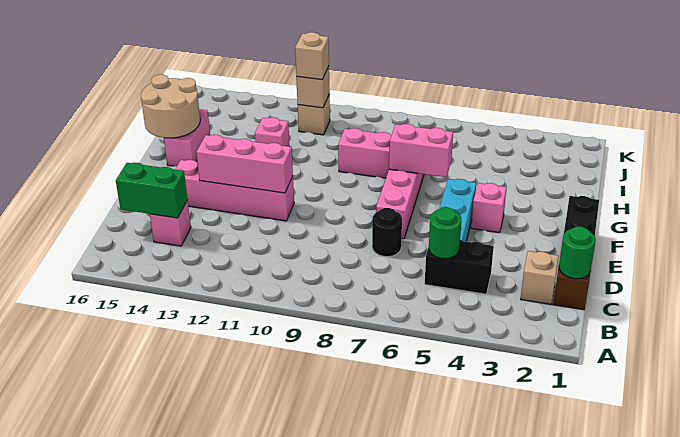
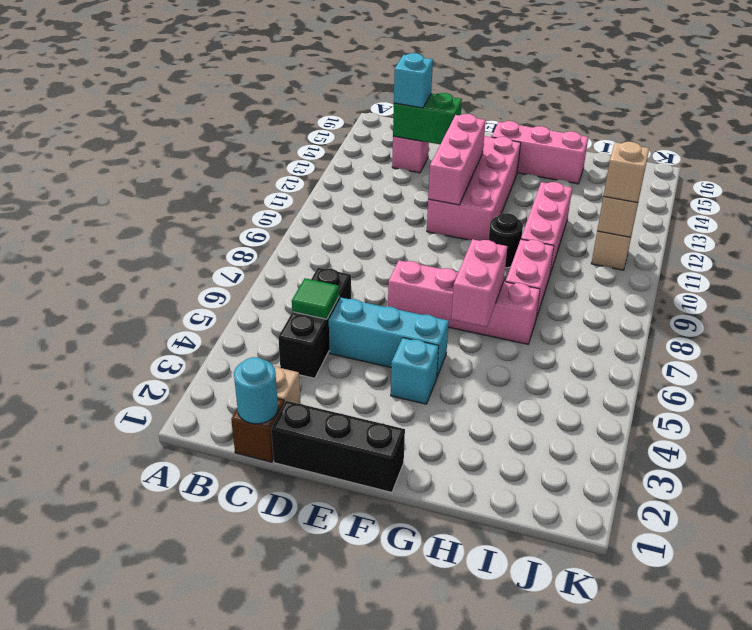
green round brick C1 level 2 -> cyan round brick C1 level 2
black brick C4:C5 level 1 -> black brick C4:C6 level 1
green round brick C5 level 2 -> green tile C5 level 2
green brick C14:C15 level 2 -> green brick C14:D14 level 2
none -> cyan brick C14 level 3
black round brick D7 level 1 -> black round brick G10 level 1
pink brick E11:E14 level 1 -> pink brick E11:F14 level 1
pink brick F4 level 1 -> cyan brick F4 level 1
pink brick G15:H15 level 1 -> pink brick F15:H15 level 1
tan round brick G15:H16 level 2 -> none
pink brick H12 level 1 -> pink brick H10:H12 level 1

